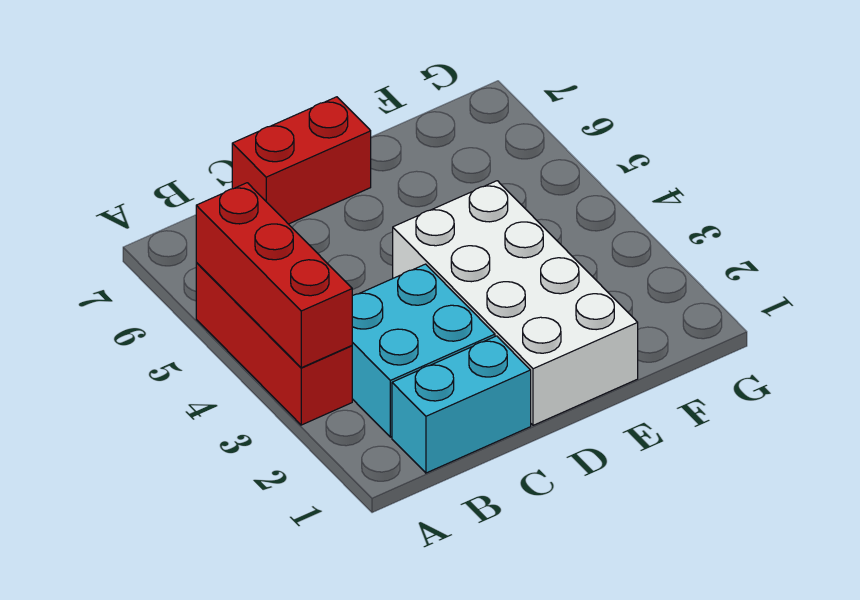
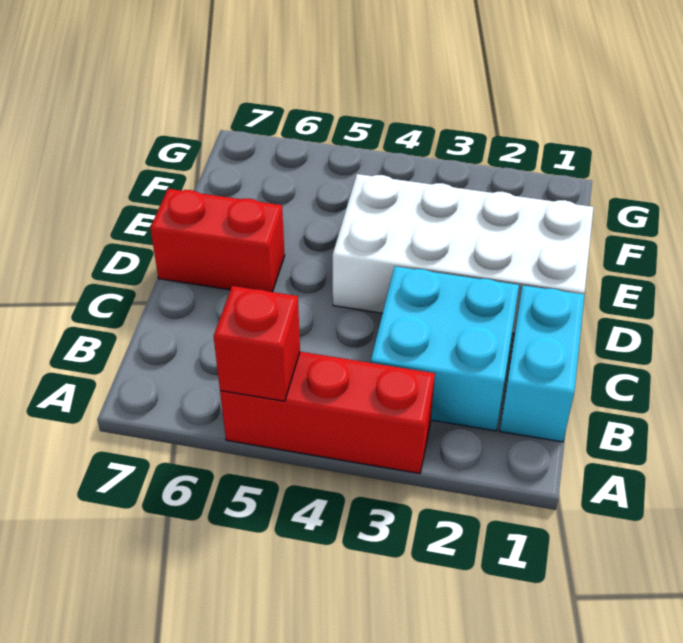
red brick A3:A5 level 2 -> red brick A5 level 2
red brick C7:D7 level 1 -> red brick D6:D7 level 1

